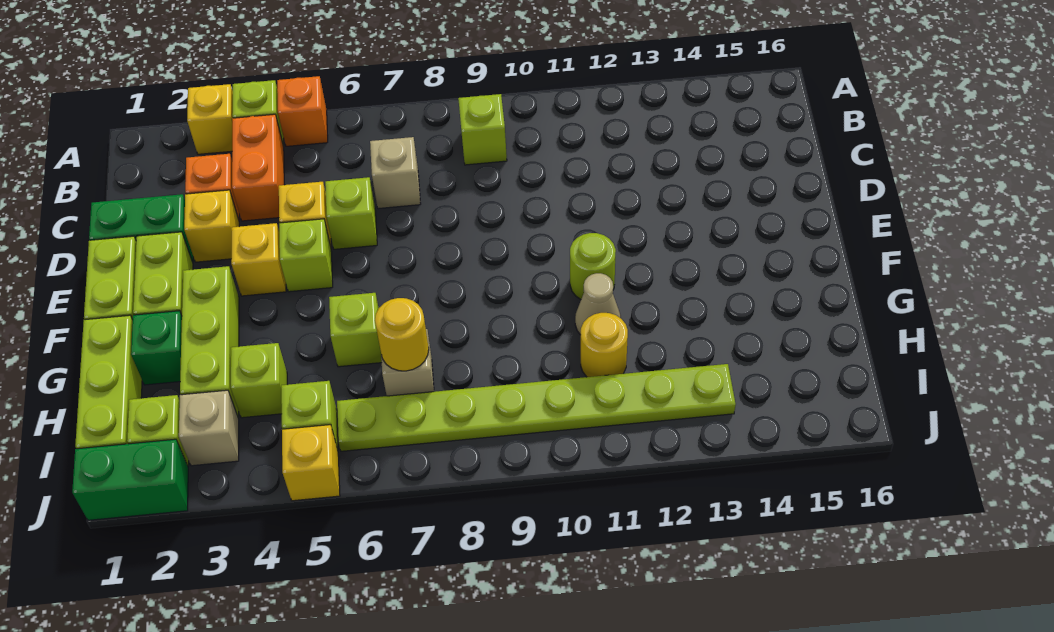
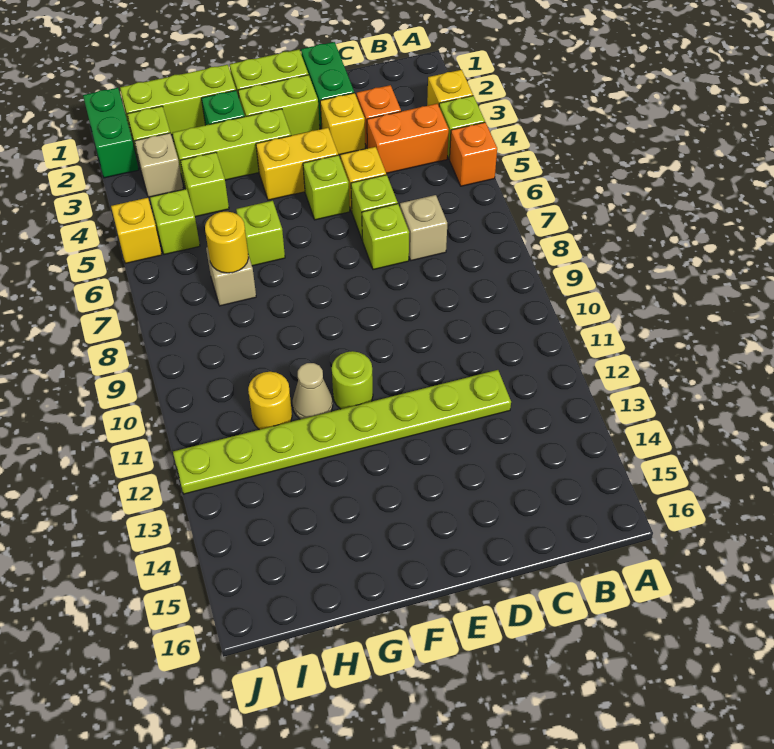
lime brick B9 level 1 -> lime brick D7 level 1
yellow brick E4 level 1 -> yellow brick E4:F4 level 1
lime plate I6:I13 level 1 -> lime plate C12:J12 level 1

